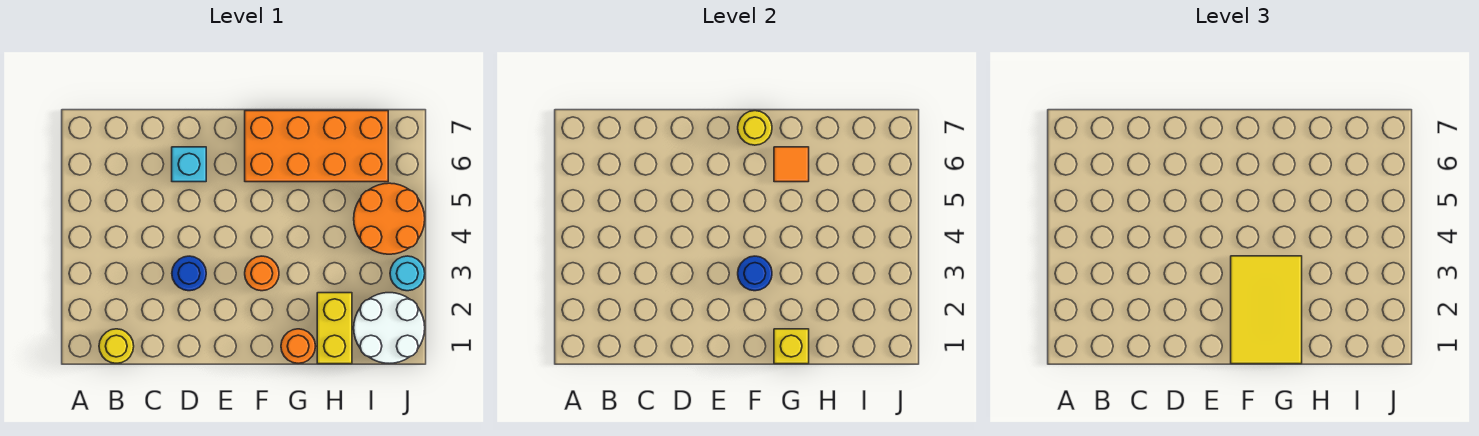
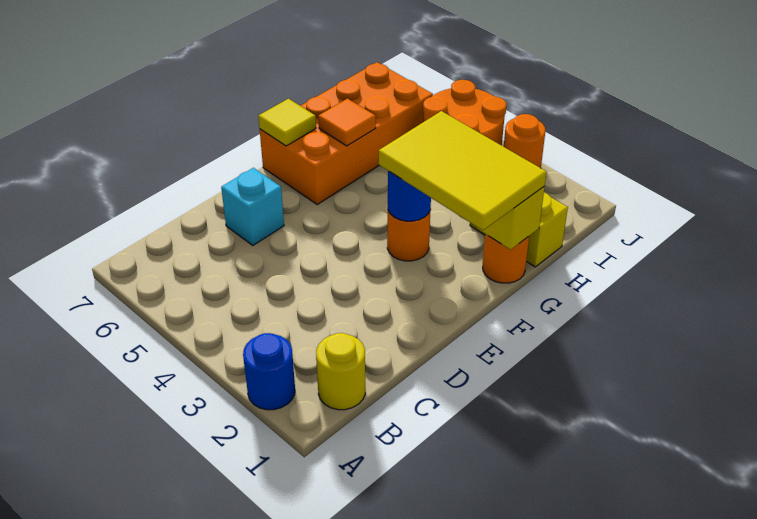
blue round brick D3 level 1 -> blue round brick A2 level 1
yellow round brick F7 level 2 -> yellow tile F7 level 2
white round brick I1:J2 level 1 -> none
cyan round brick J3 level 1 -> orange round brick J3 level 1

